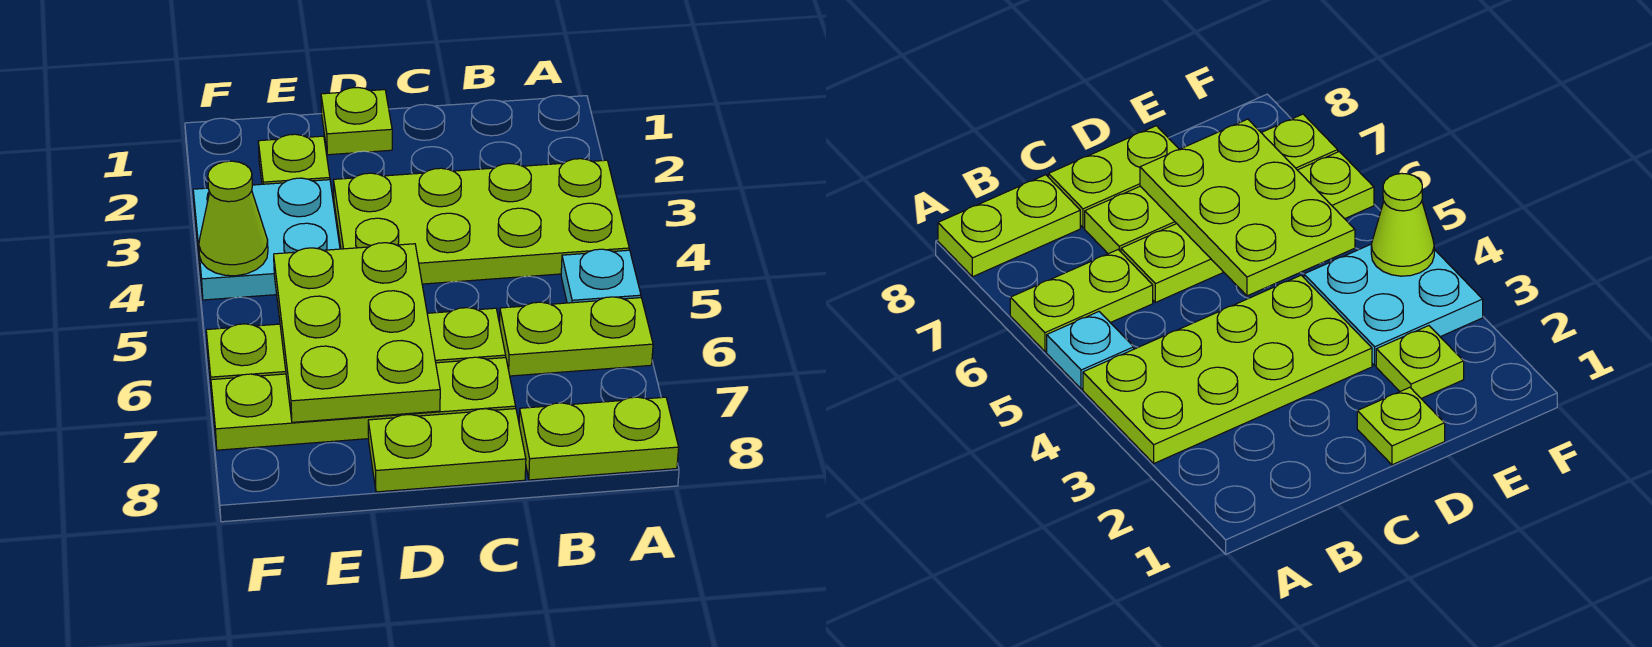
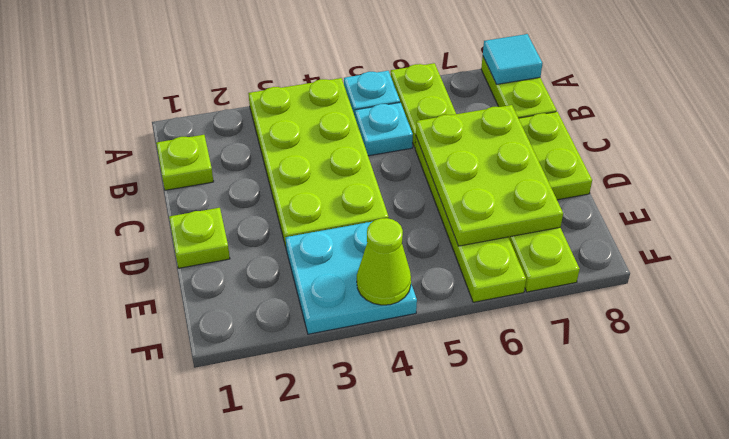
none -> cyan tile A8 level 2
none -> cyan plate B5 level 1
lime plate D5:E7 level 2 -> lime plate C6:E7 level 2
lime plate E2 level 1 -> lime plate B1 level 1

